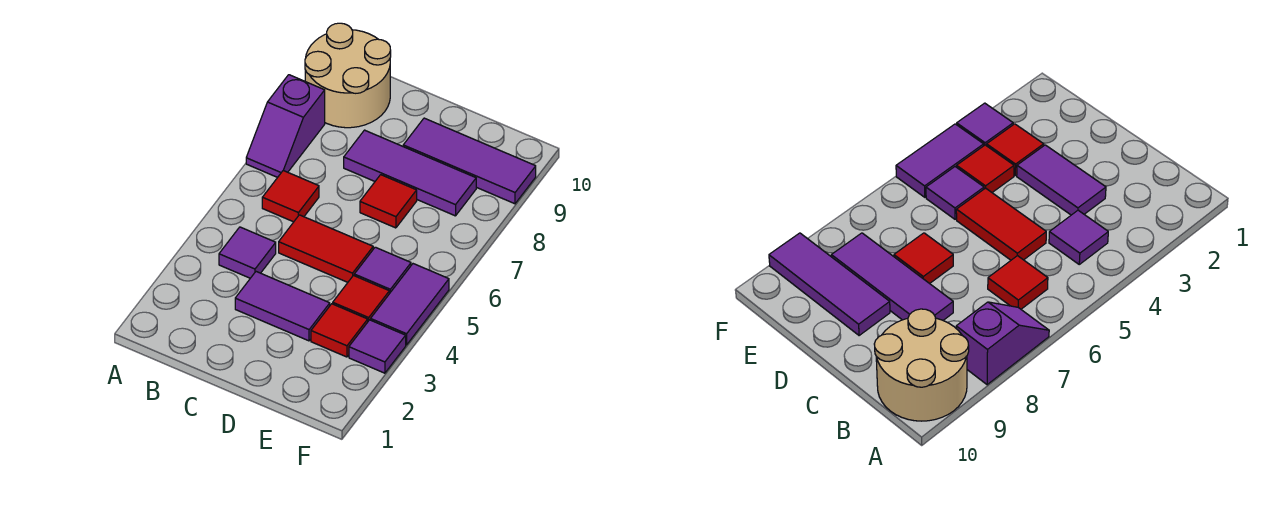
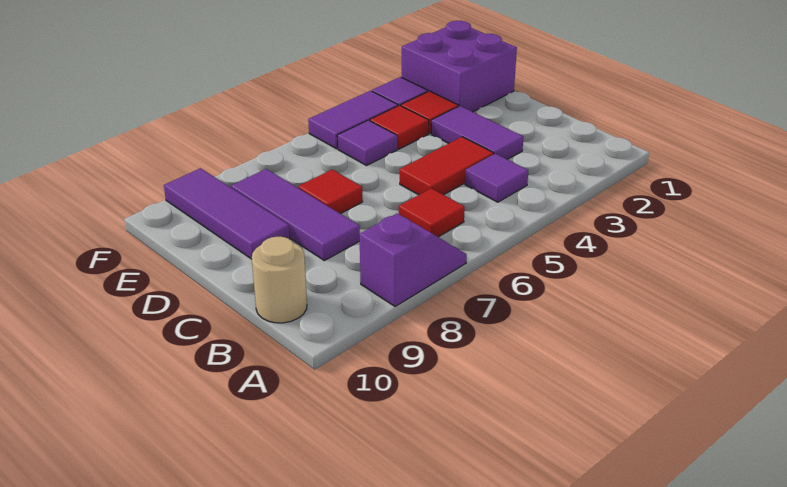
tan round brick A9:B10 level 1 -> tan round brick B10 level 1
red tile C5:D5 level 1 -> red tile C4:C5 level 1
none -> purple brick E1:F2 level 1

